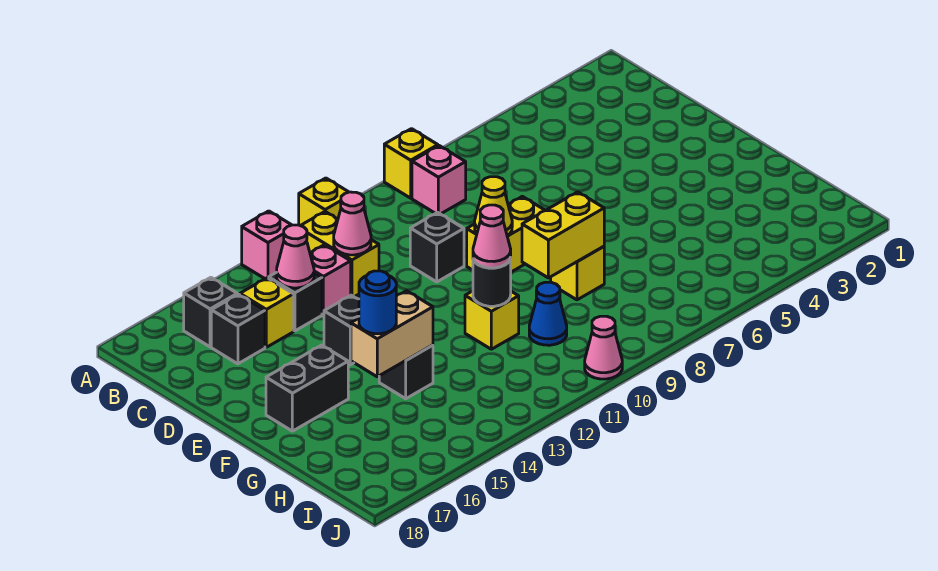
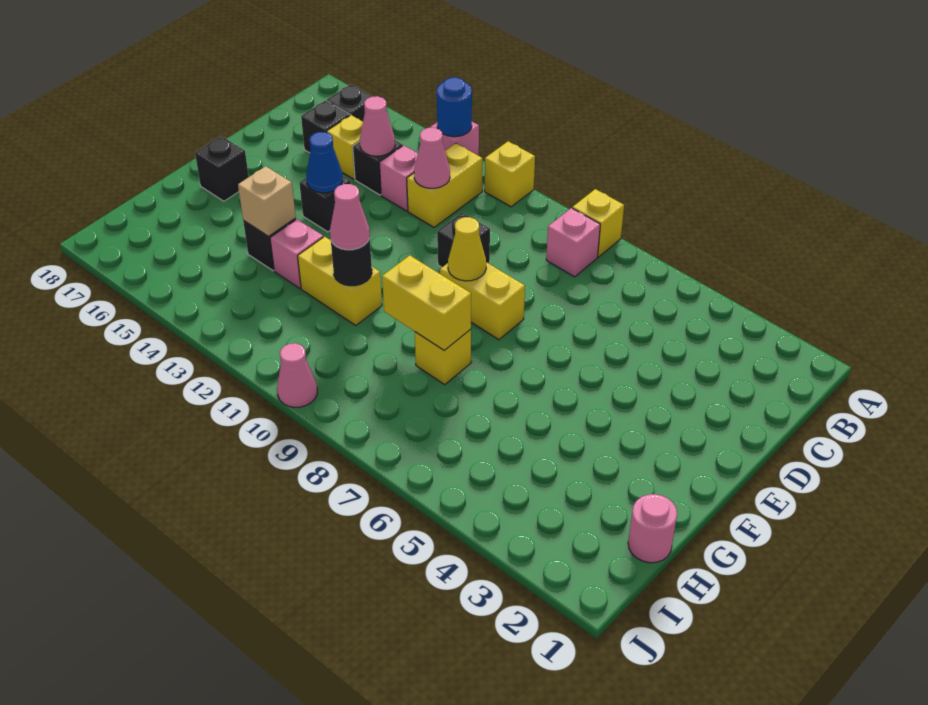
black brick F16:F17 level 1 -> black brick F17 level 1
yellow brick G11 level 1 -> yellow brick G11:G12 level 1
none -> pink brick G13 level 1
tan brick G14:G15 level 2 -> tan brick G14 level 2
blue round brick G15 level 3 -> blue round brick A13 level 2
none -> pink round brick H1 level 1
blue cone H10 level 1 -> blue cone E14 level 2

